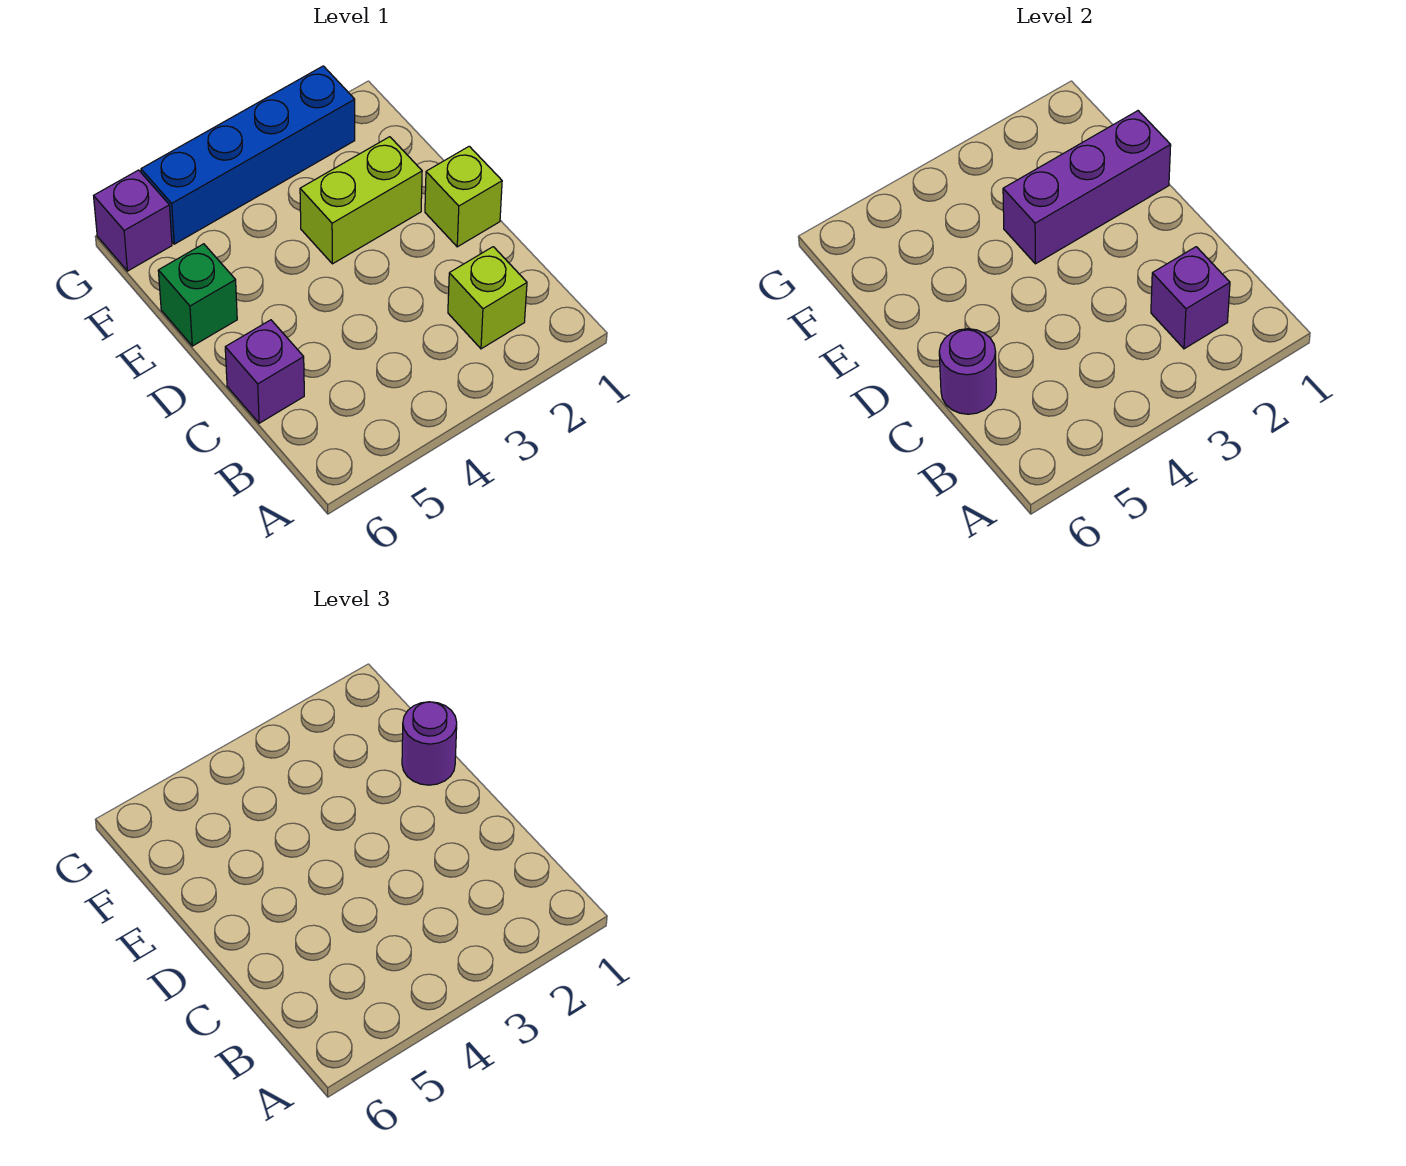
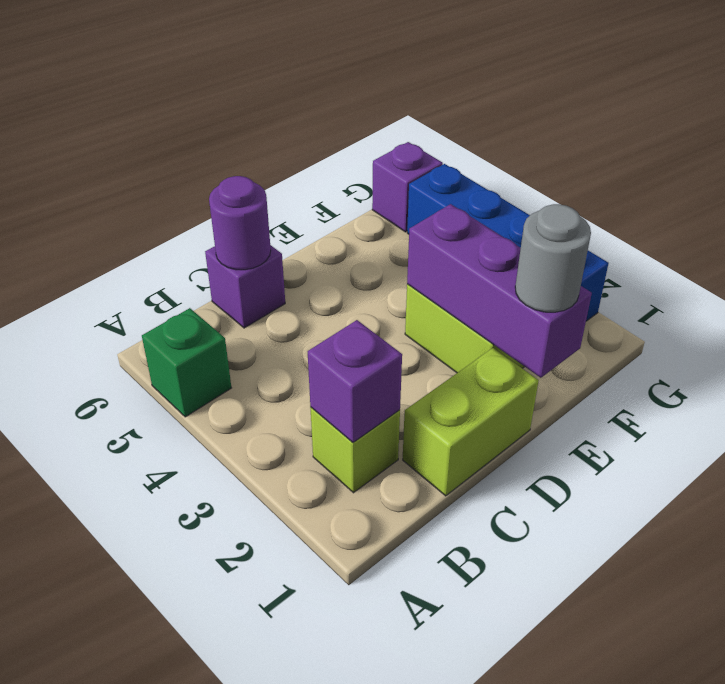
lime brick D1 level 1 -> lime brick C1:D1 level 1
purple round brick E1 level 3 -> grey round brick E1 level 3
green brick E6 level 1 -> green brick A5 level 1

